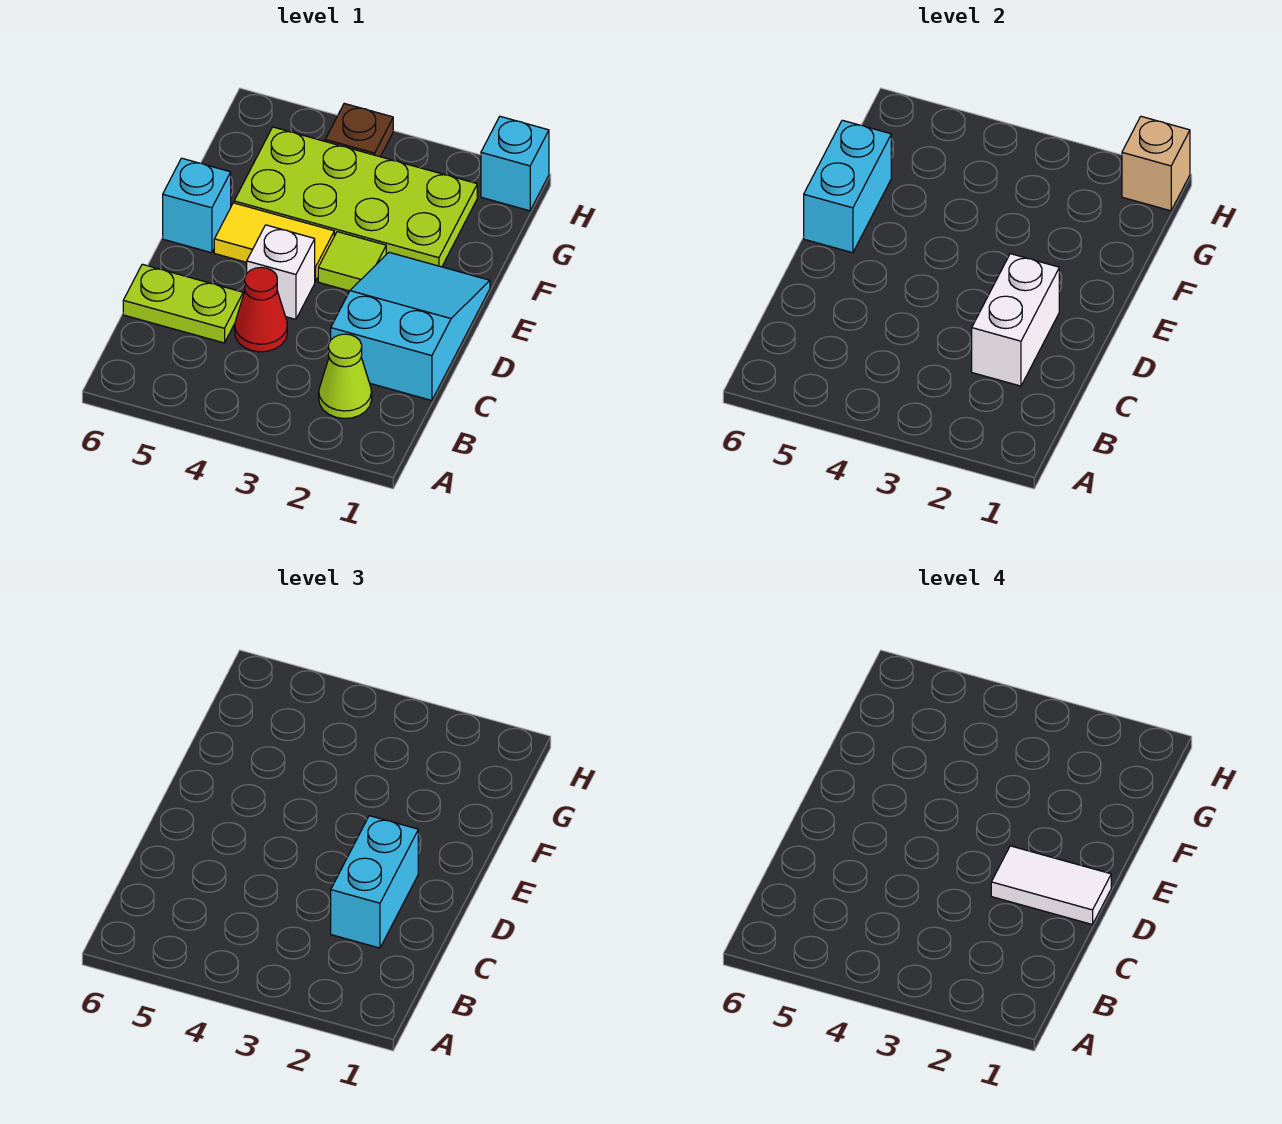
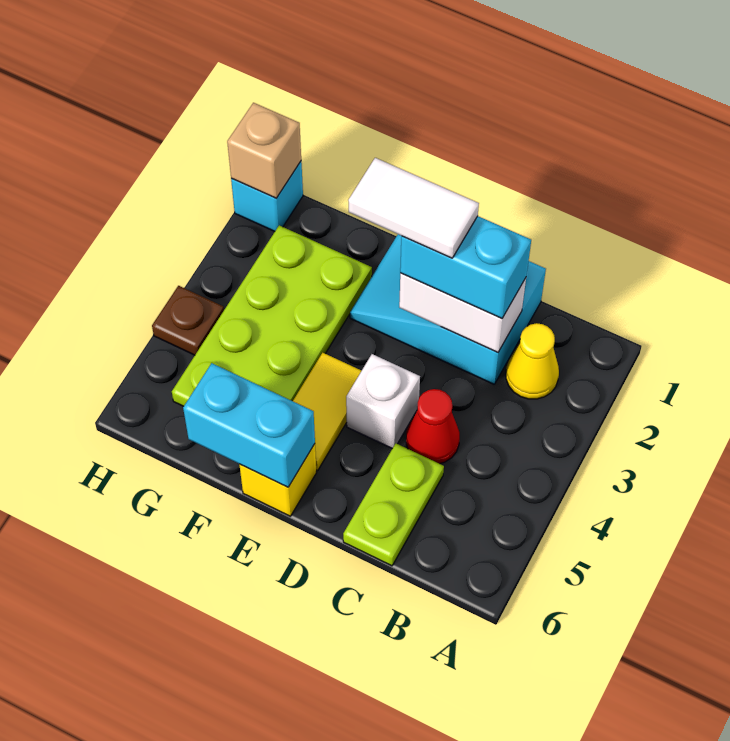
lime cone B2 level 1 -> yellow cone B2 level 1
white tile D1:D2 level 4 -> white tile D2:E2 level 4
lime tile E3 level 1 -> none
cyan brick E6 level 1 -> yellow brick E6 level 1

